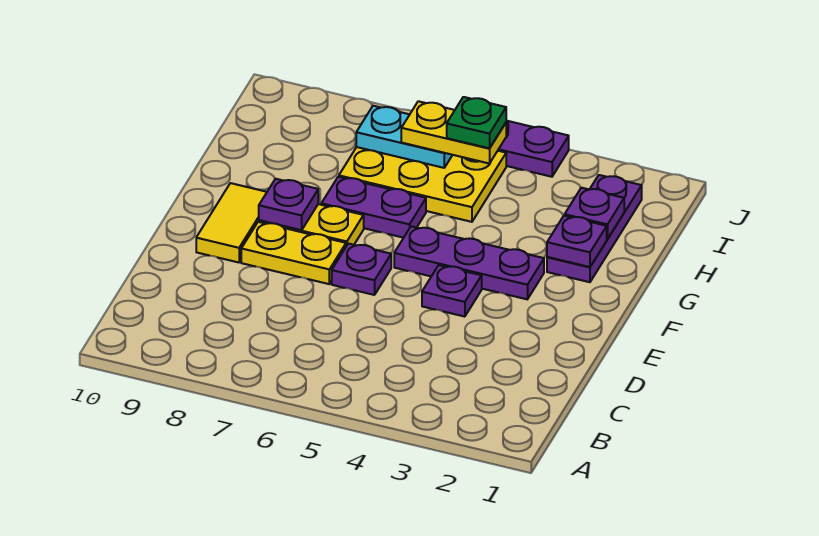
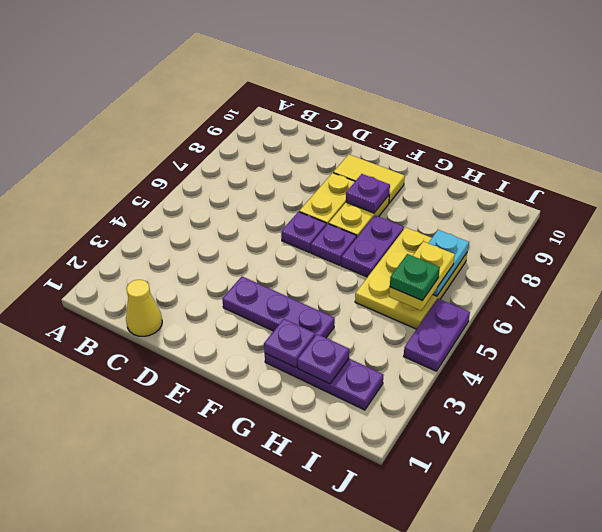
none -> yellow cone C1 level 1
purple plate E4 level 1 -> purple plate F6 level 1
purple plate F3:F5 level 1 -> purple plate E3:G3 level 1

